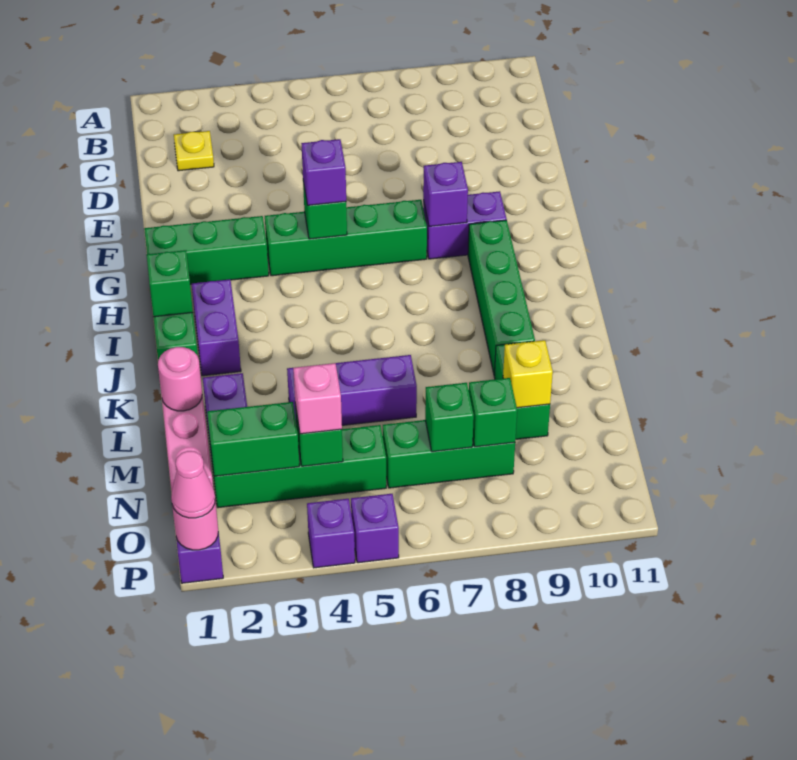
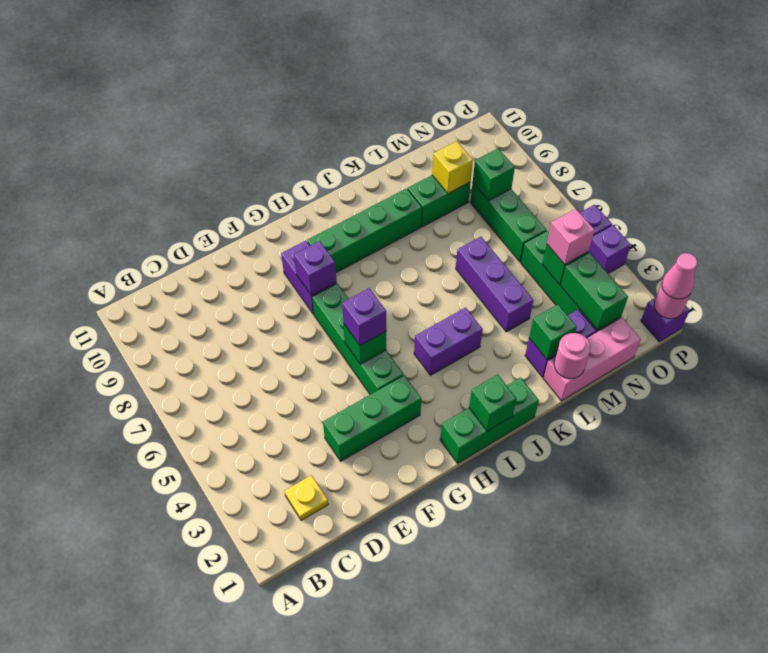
green brick G1:G3 level 1 -> green brick E3:G3 level 1
purple brick I2:J2 level 1 -> purple brick I4:J4 level 1
green brick N7 level 2 -> green brick L2 level 2

